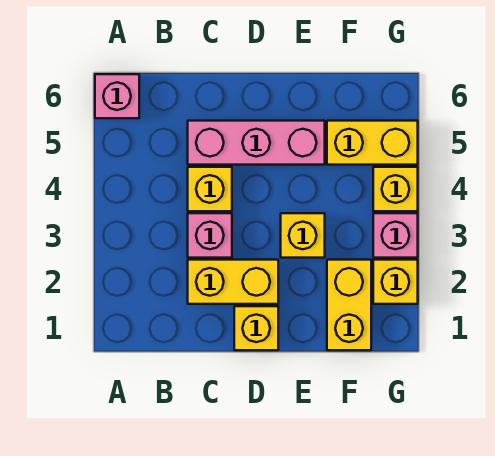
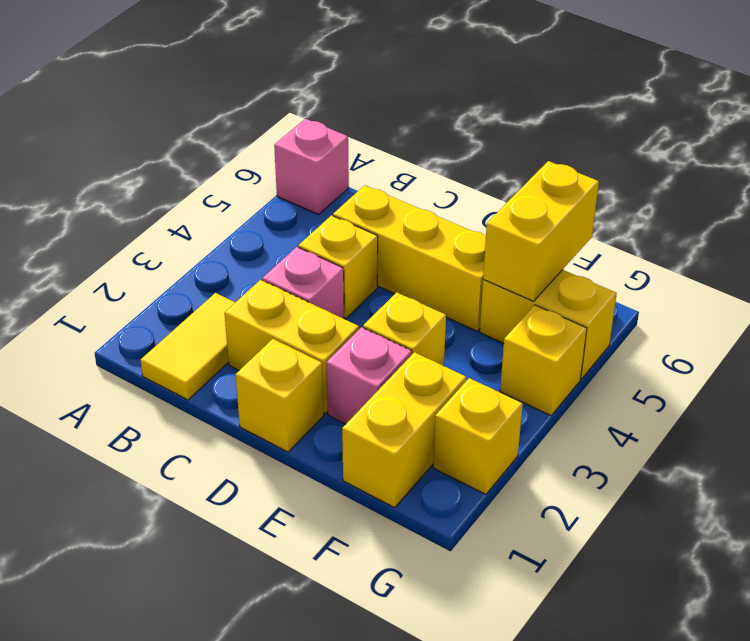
none -> yellow tile B1:B2 level 1
pink brick C5:E5 level 1 -> yellow brick C5:E5 level 1
none -> yellow brick F5:F6 level 2
pink brick G3 level 1 -> pink brick E2 level 1

